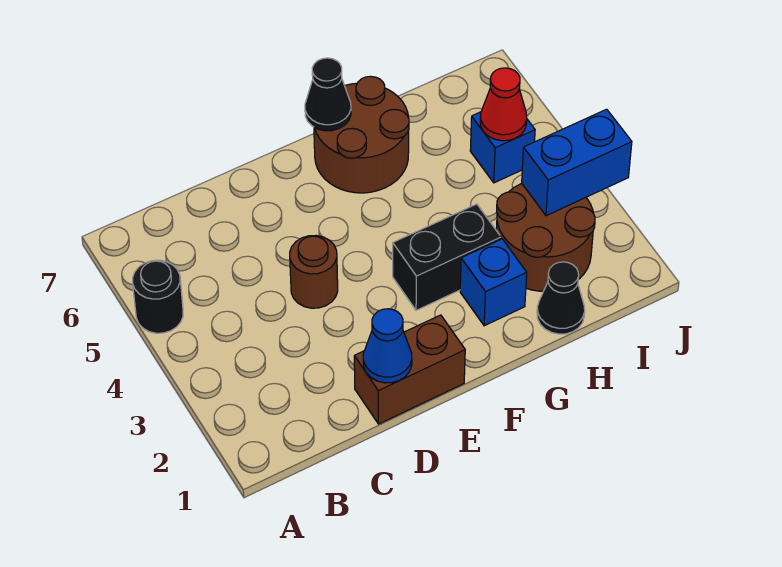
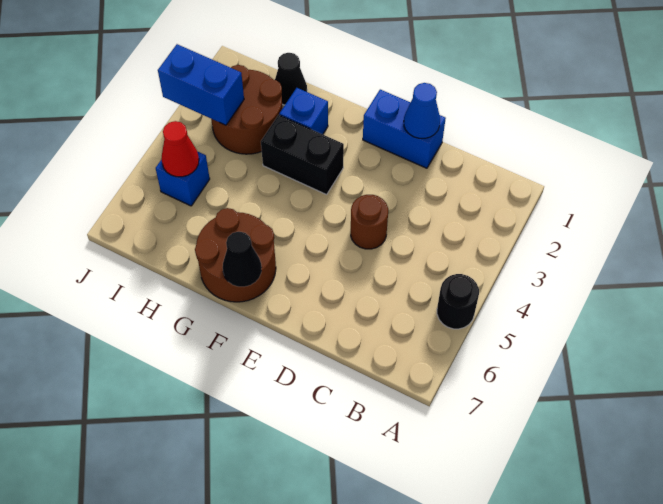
brown brick D1:E1 level 1 -> blue brick D1:E1 level 1

